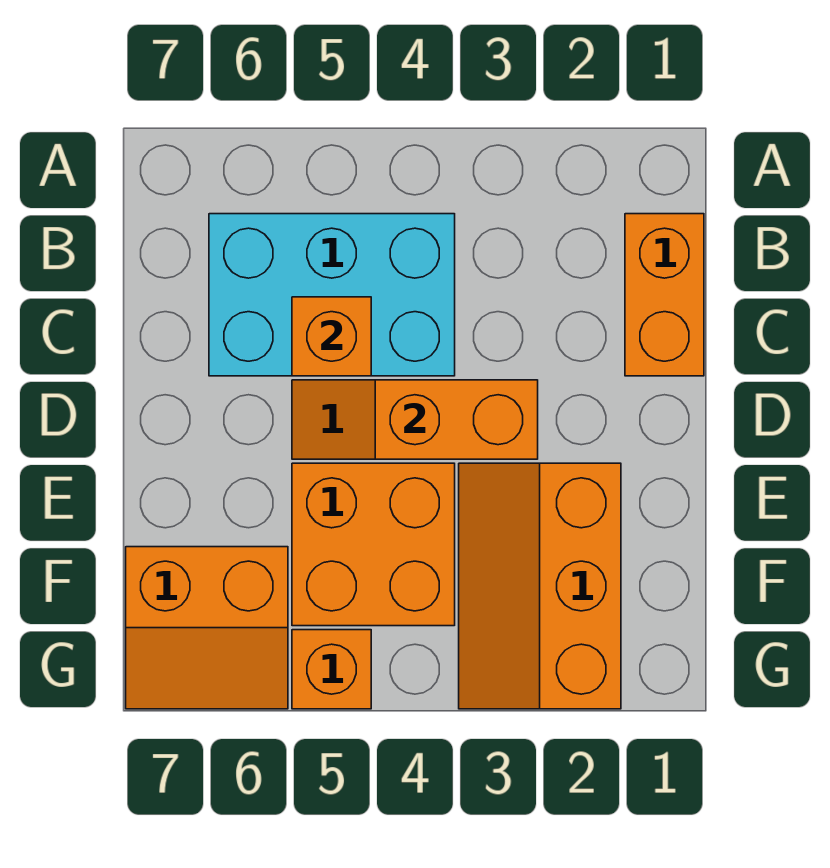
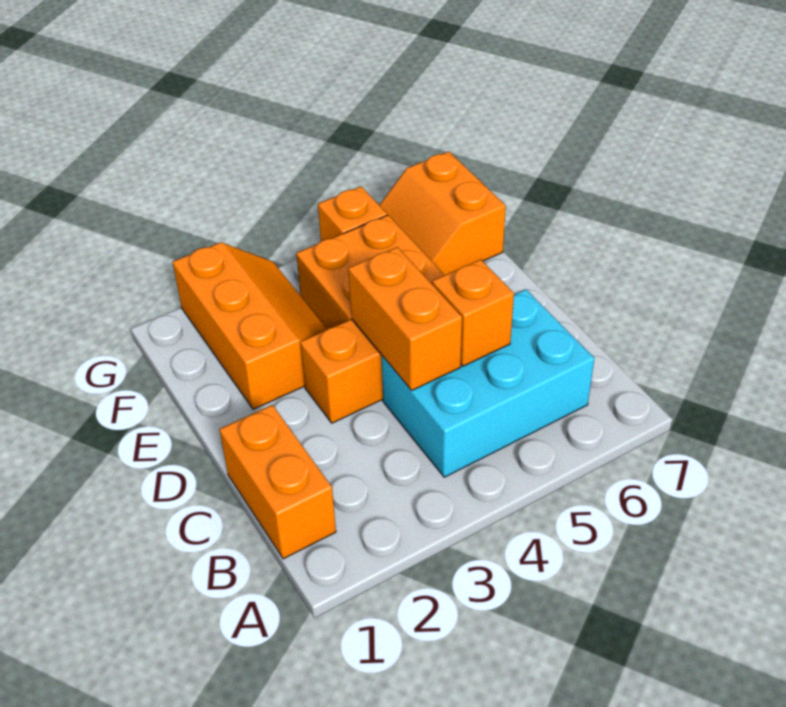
orange brick D3:D4 level 2 -> orange brick C4:D4 level 2
orange slope F6:G7 level 1 top F -> orange slope F6:G7 level 1 top 7

